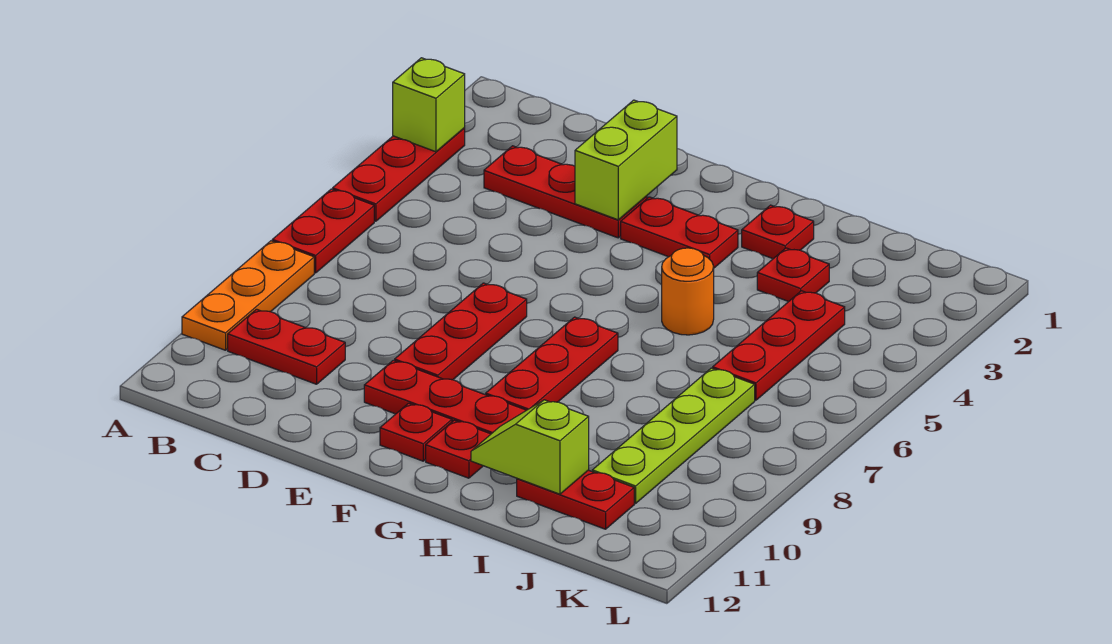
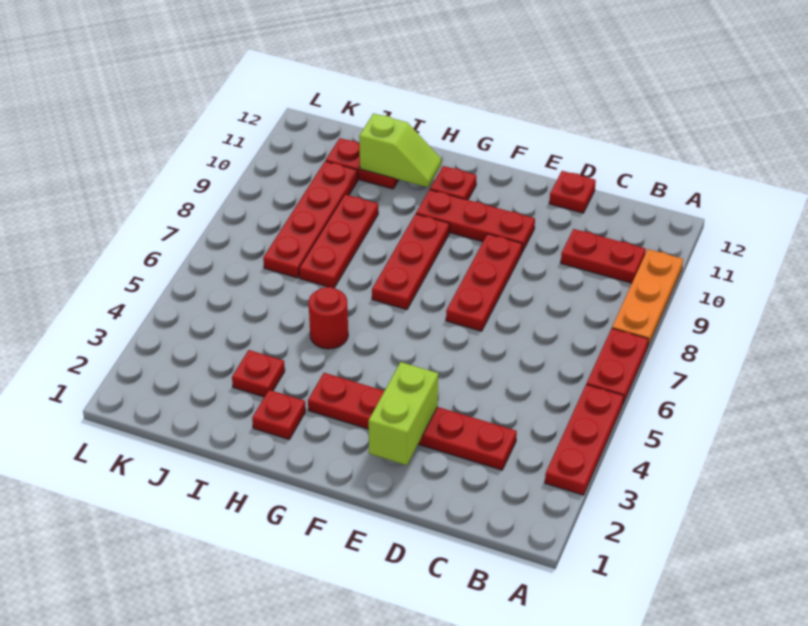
lime brick A3 level 2 -> none
red plate F11 level 1 -> red plate D12 level 1
orange round brick H5 level 1 -> red round brick H5 level 1
red plate J4:J6 level 1 -> red plate I7:I9 level 1
lime plate J7:J10 level 1 -> red plate J7:J10 level 1

